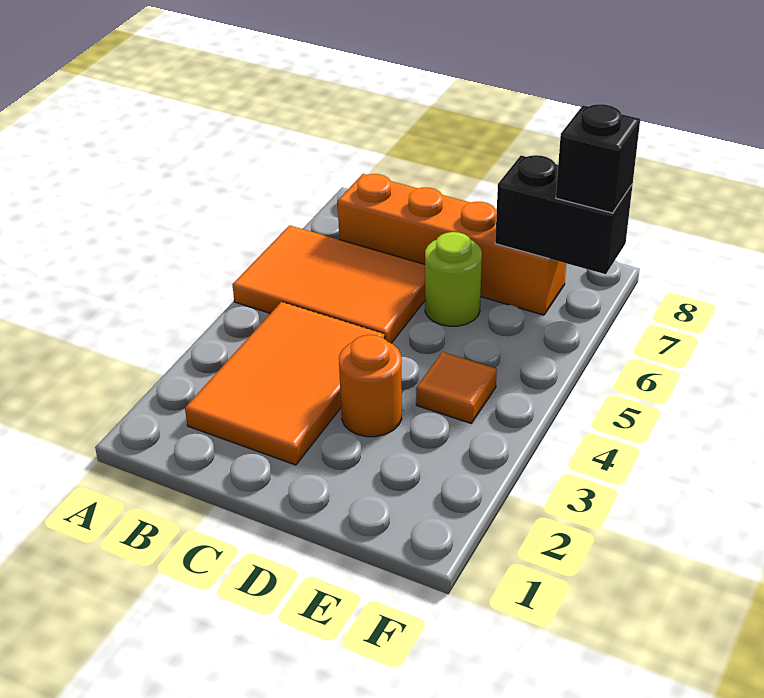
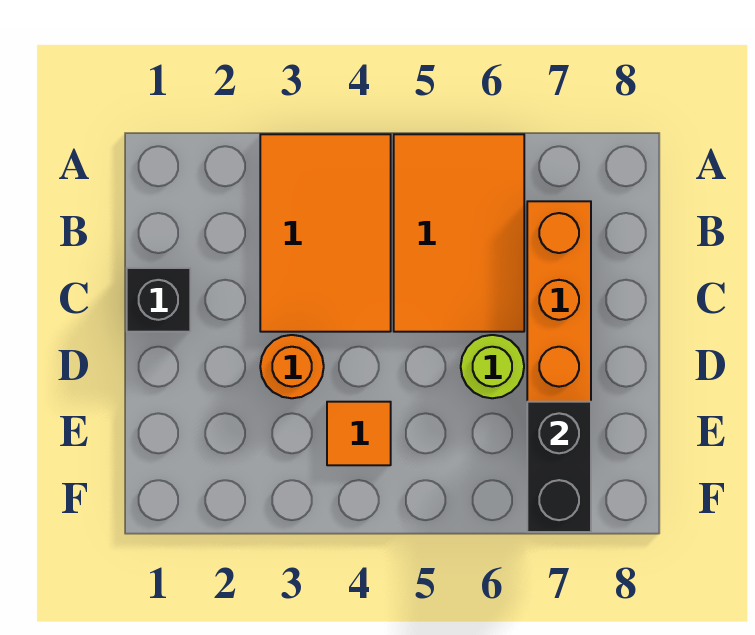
orange tile B2:C4 level 1 -> orange tile A3:C4 level 1
black brick F7 level 3 -> black brick C1 level 1

